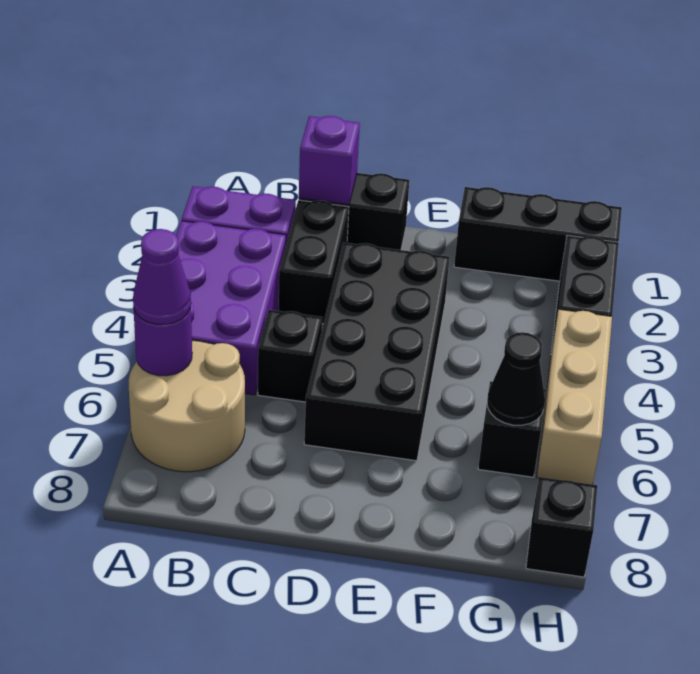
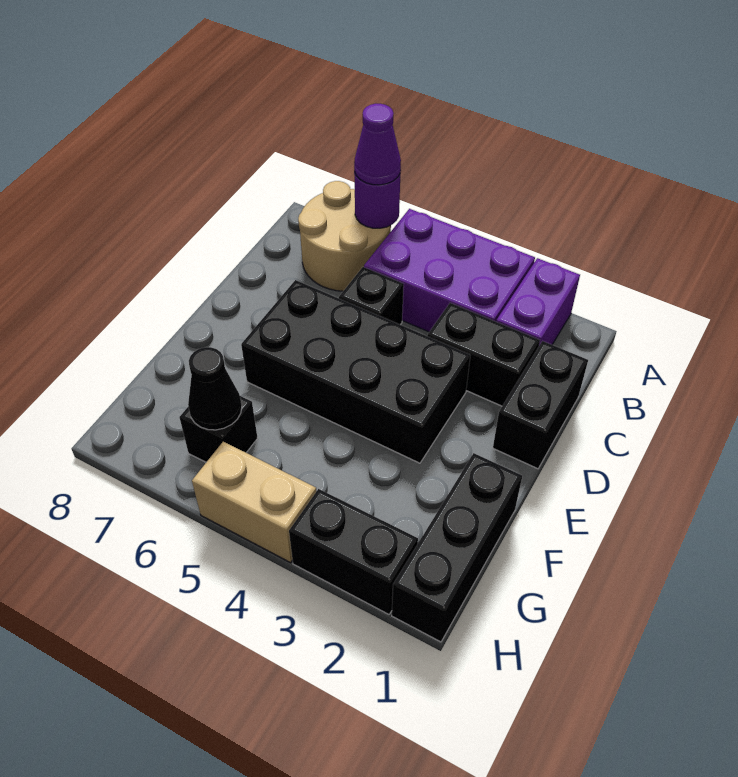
purple brick C1 level 2 -> none
tan brick H4:H6 level 1 -> tan brick H4:H5 level 1
black brick H8 level 1 -> none

